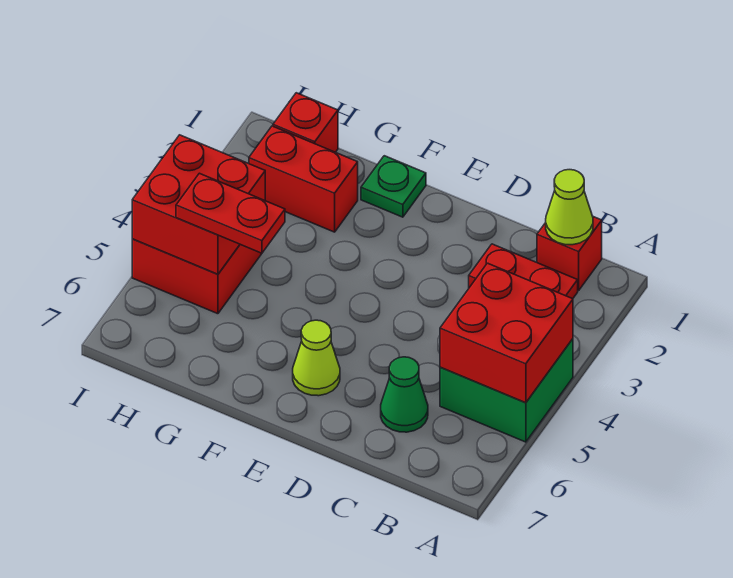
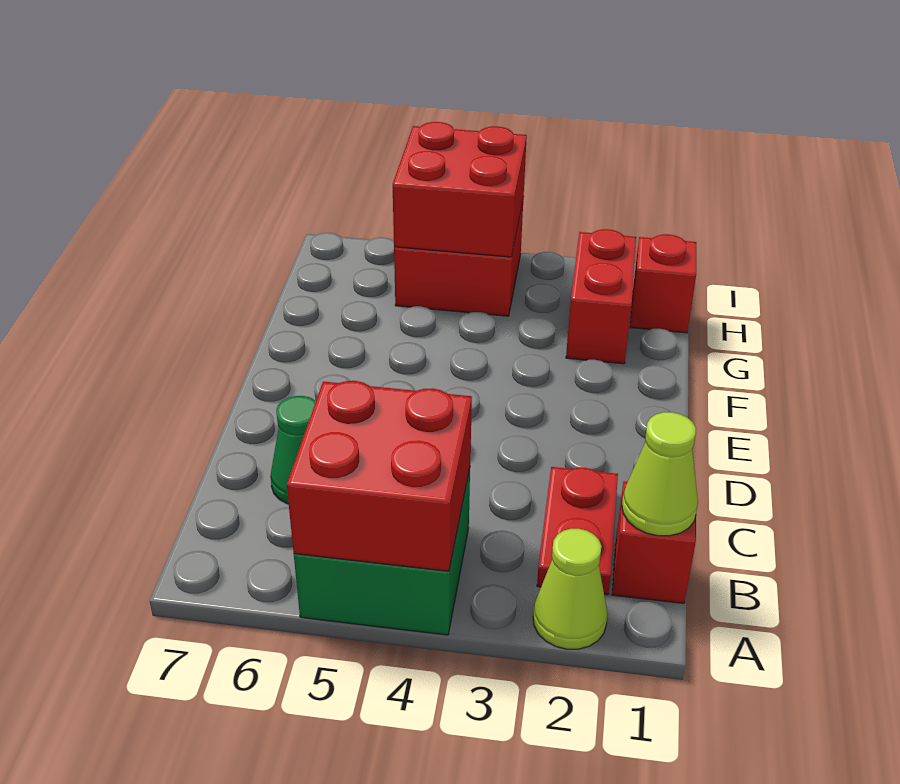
lime cone E6 level 1 -> lime cone A2 level 1
green plate F1 level 1 -> none
red plate G5:H5 level 3 -> none

